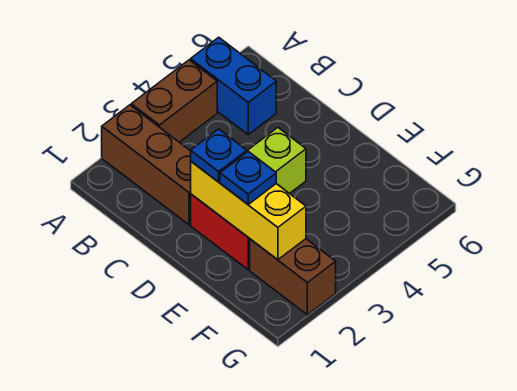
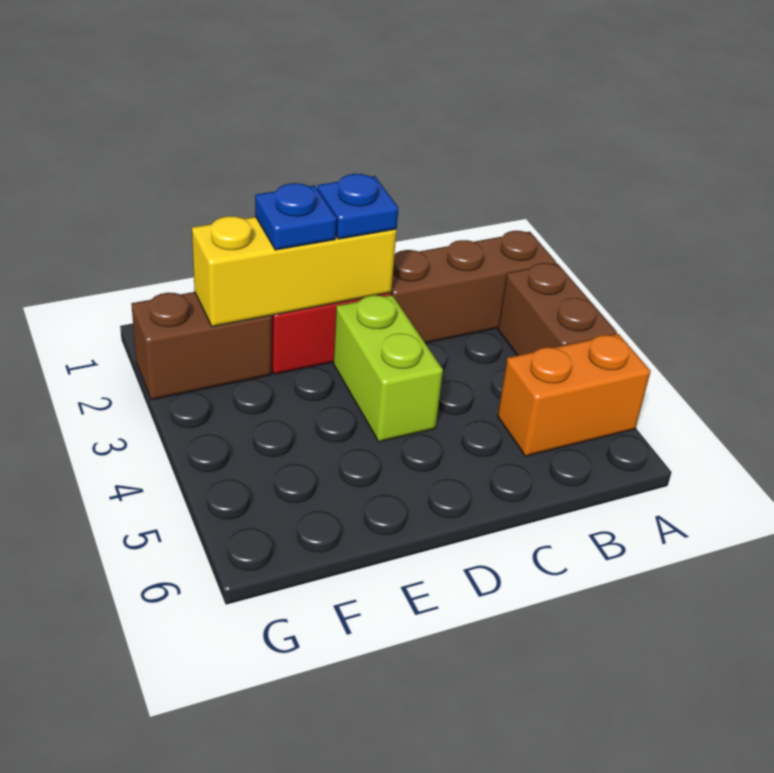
blue brick A5:B5 level 1 -> orange brick A5:B5 level 1

